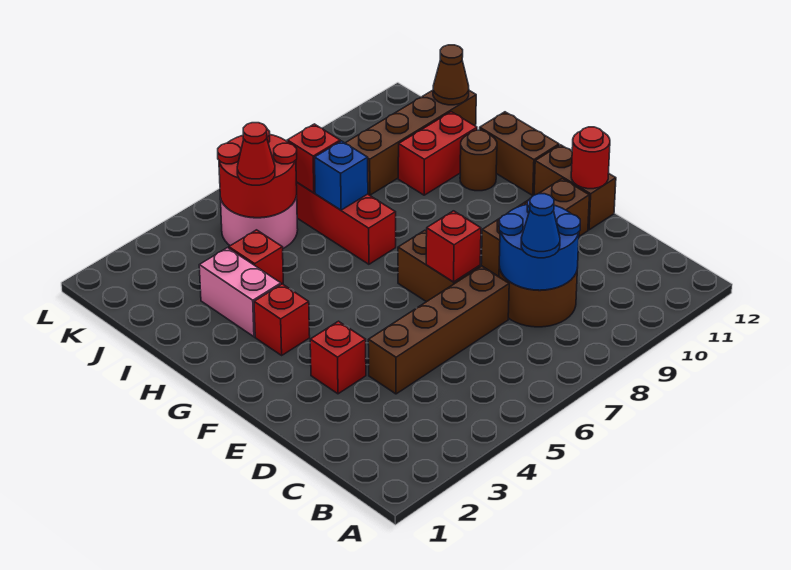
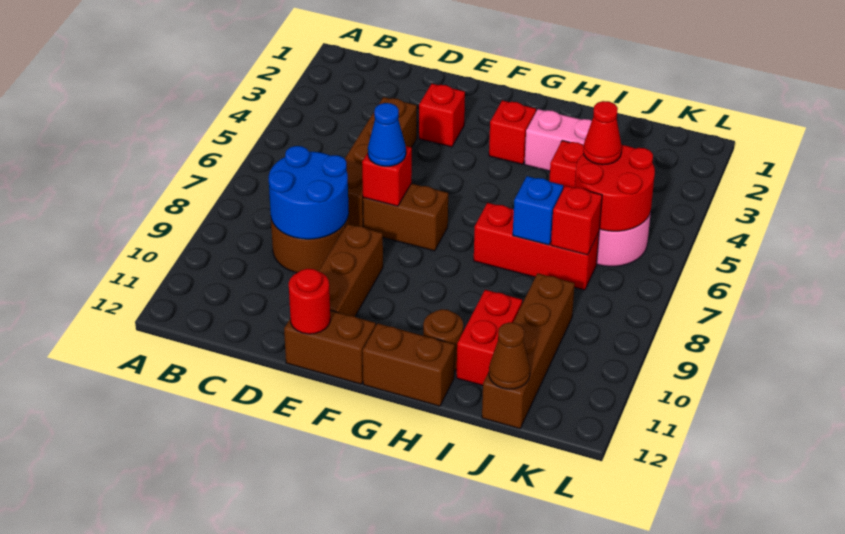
blue cone C8 level 3 -> blue cone E7 level 3

